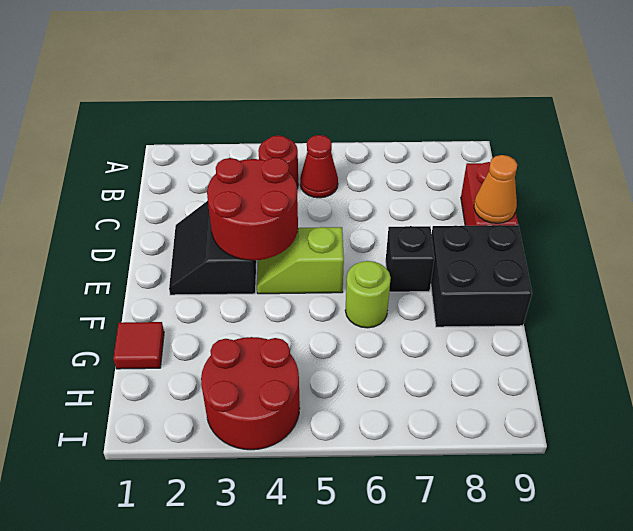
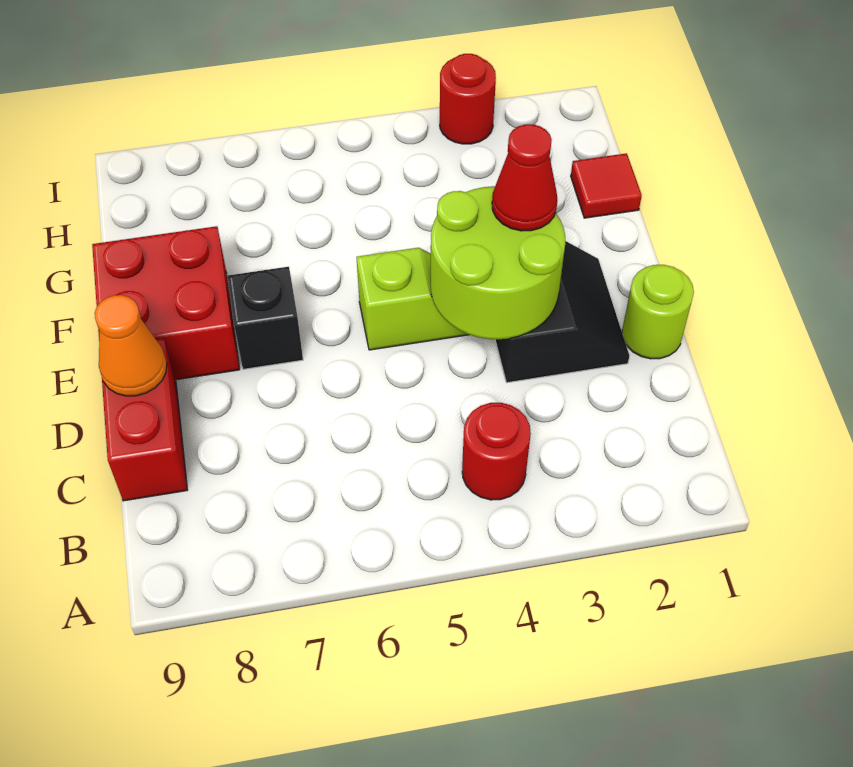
red cone B5 level 1 -> red cone E3 level 3
red round brick D3:E4 level 2 -> lime round brick D3:E4 level 2
black brick E8:F9 level 1 -> red brick E8:F9 level 1
lime round brick F6 level 1 -> lime round brick D1 level 1
red round brick H3:I4 level 1 -> red round brick I3 level 1

